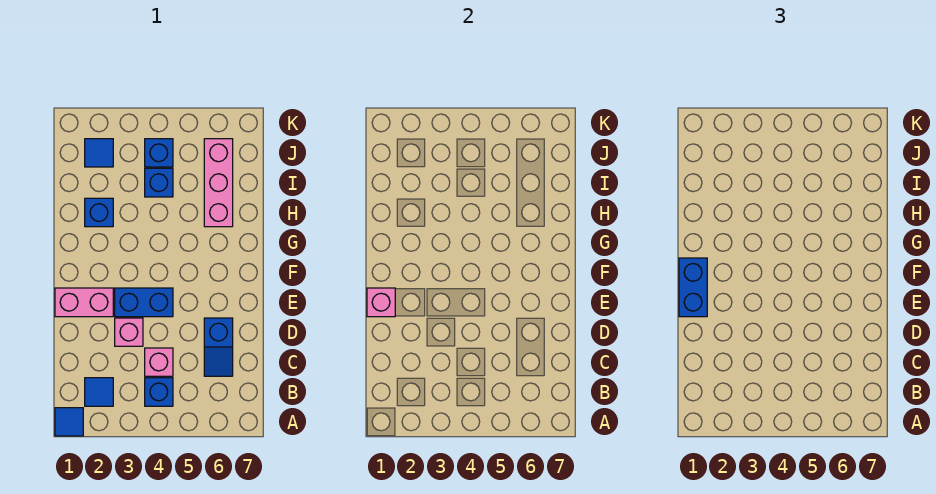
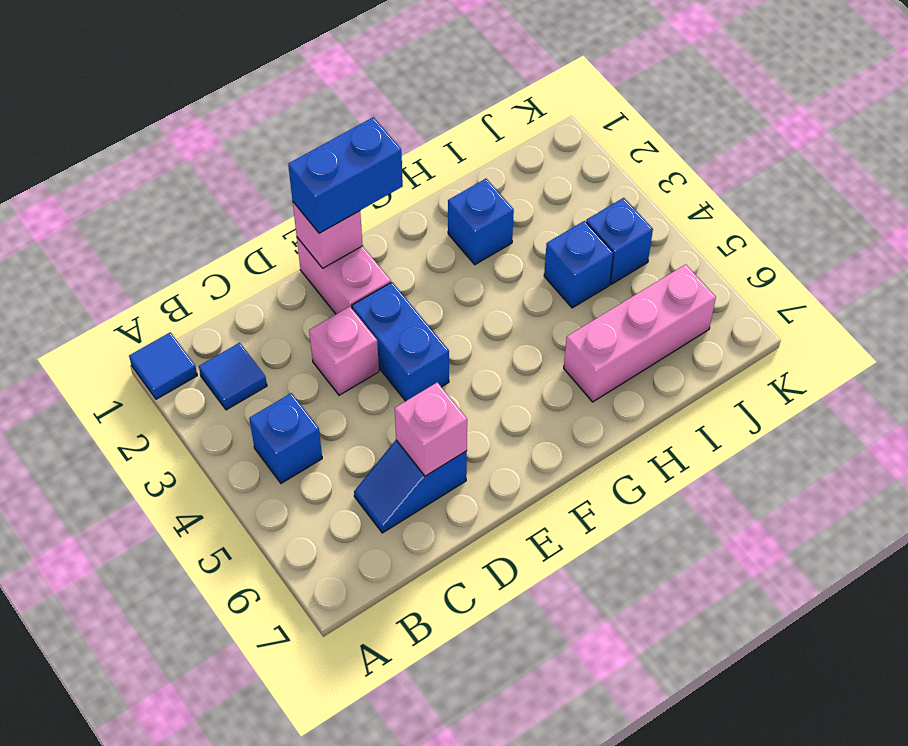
pink brick C4 level 1 -> pink brick D6 level 2
blue tile J2 level 1 -> none

